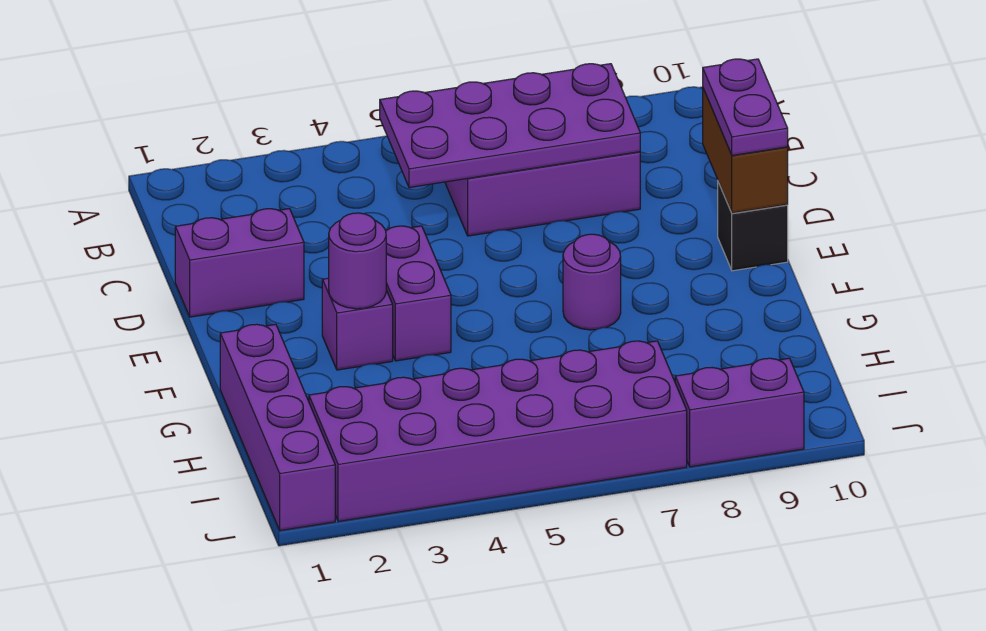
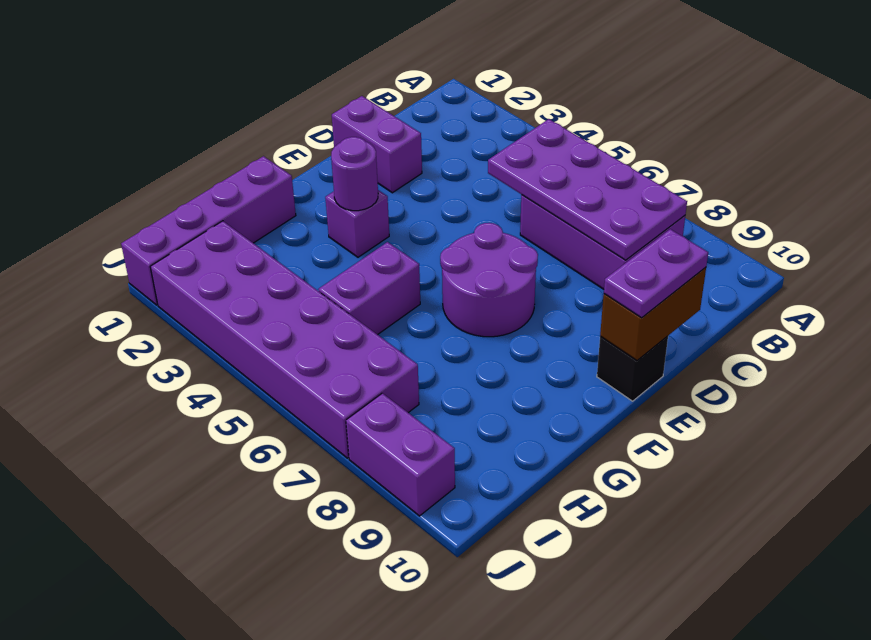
purple brick E4:F4 level 1 -> purple brick G5:H5 level 1
purple round brick F7 level 1 -> purple round brick E6:F7 level 1

